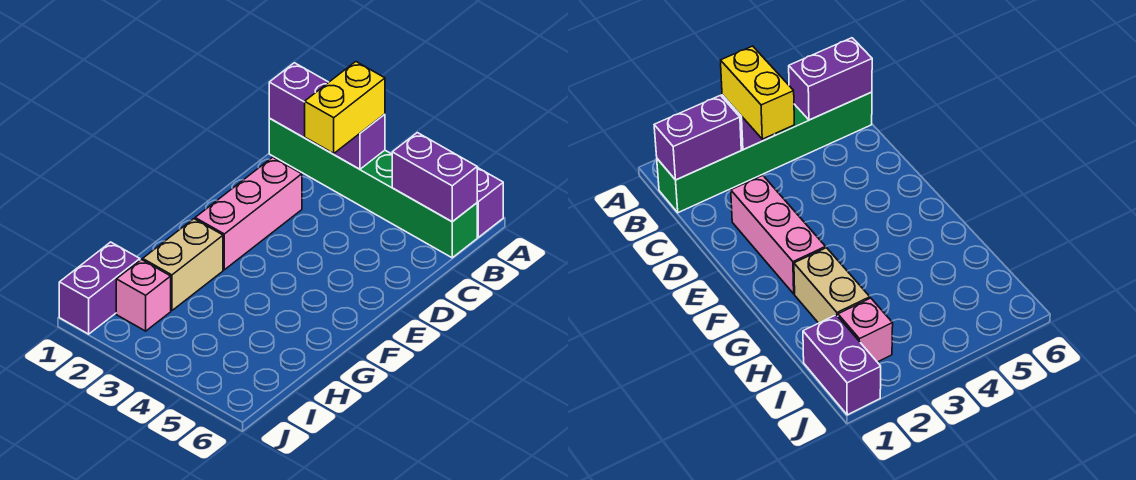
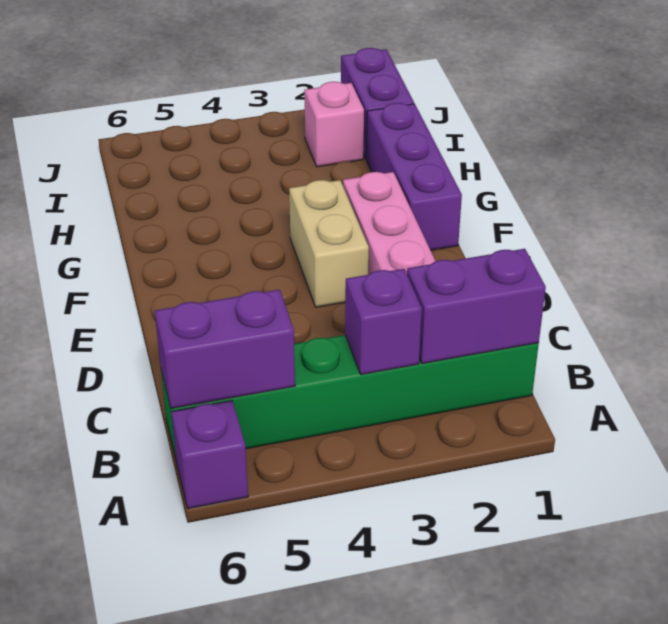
yellow brick B3:C3 level 3 -> none
none -> purple brick F1:H1 level 1
tan brick G2:H2 level 1 -> tan brick E3:F3 level 1

